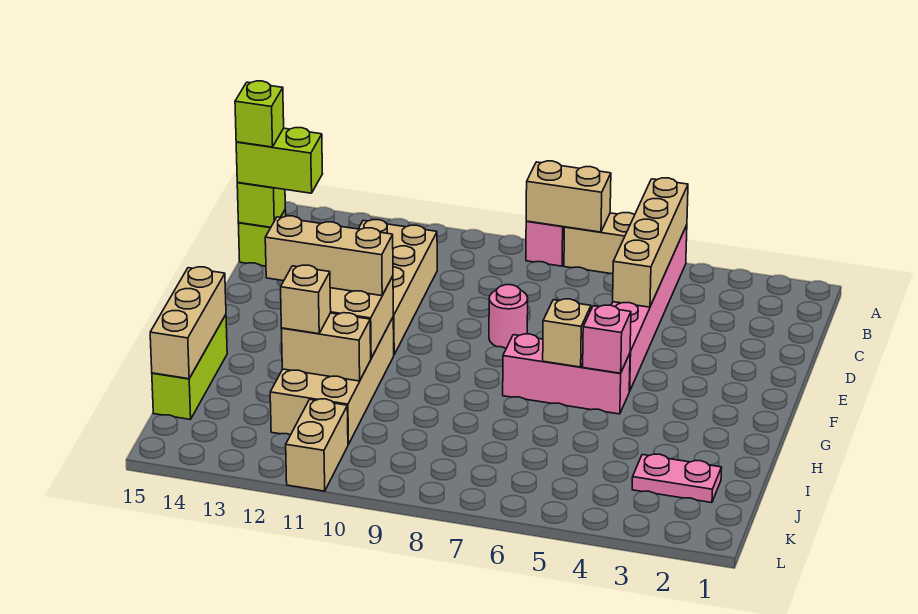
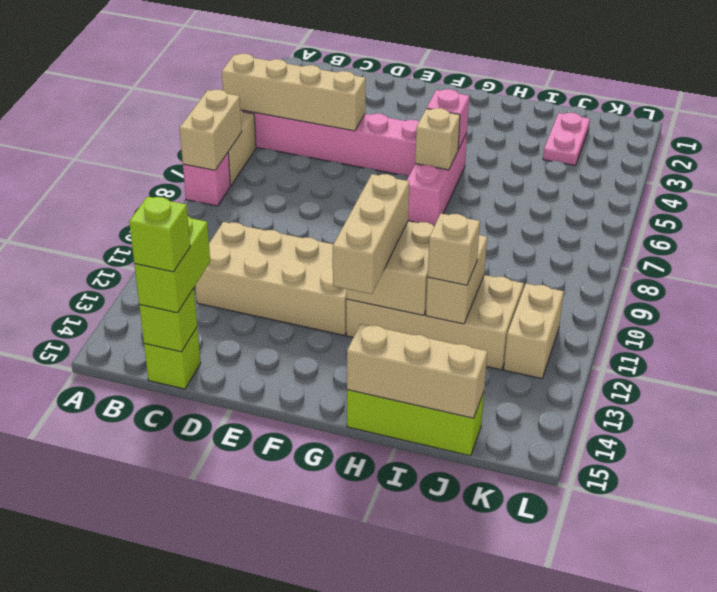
pink round brick E8 level 1 -> none
tan brick K11:L11 level 1 -> tan brick K11:K12 level 1

